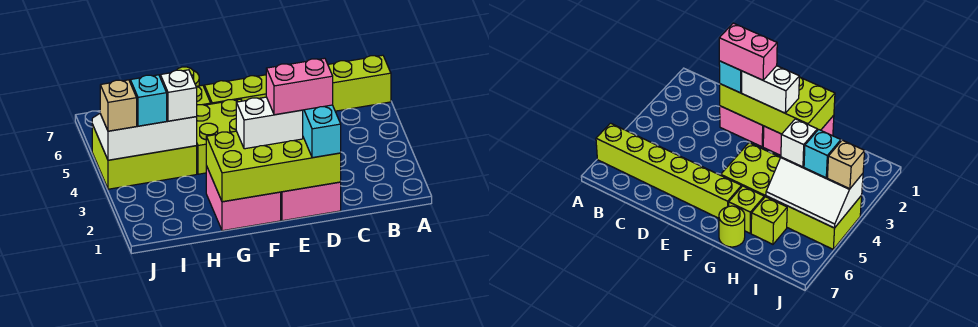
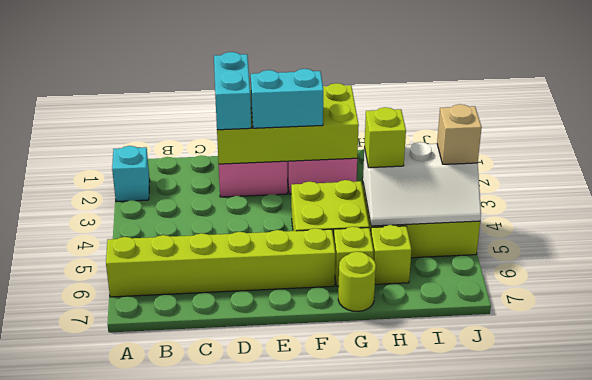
pink brick D2:E2 level 4 -> none
white brick E2:F2 level 3 -> cyan brick E2:F2 level 3
white brick H4 level 3 -> lime brick H4 level 3
cyan brick I4 level 3 -> cyan brick A2 level 1

